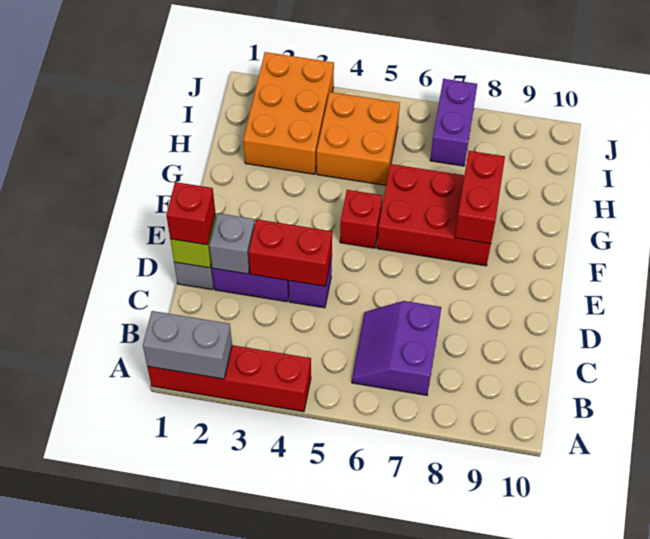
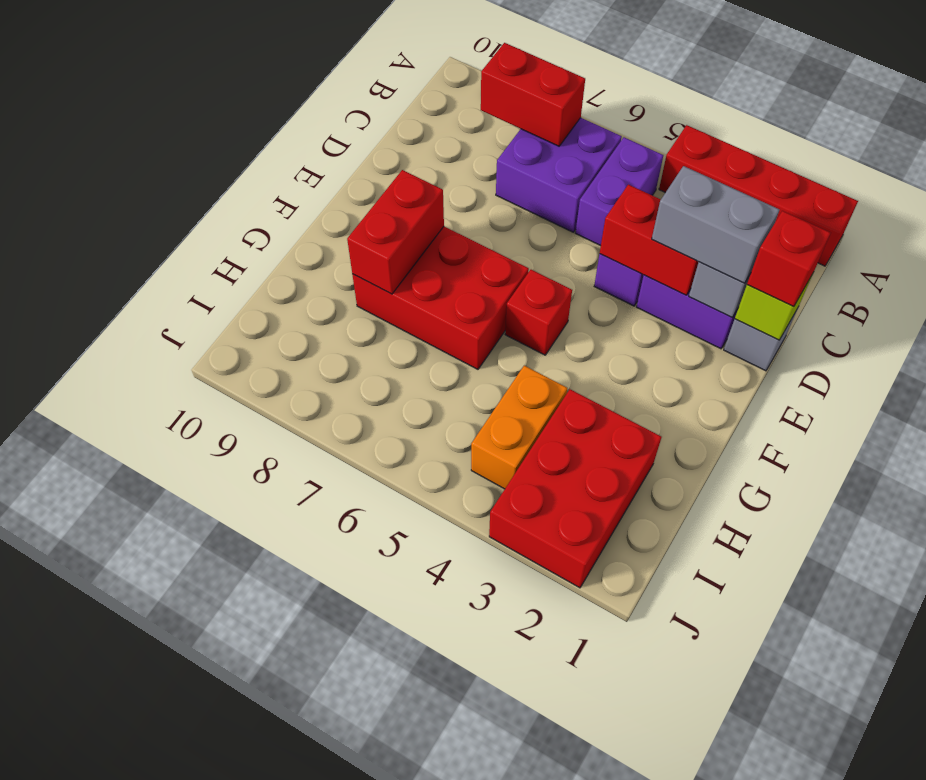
grey brick A1:A2 level 2 -> grey brick D2:D3 level 3
purple slope B6:C7 level 1 top 7 -> purple brick B6:C7 level 1
none -> red brick B7:B8 level 2
orange brick H2:J3 level 1 -> red brick H2:J3 level 1
orange brick H4:I5 level 1 -> orange brick H4:I4 level 1
purple brick I7:J7 level 1 -> purple brick B5:C5 level 1

